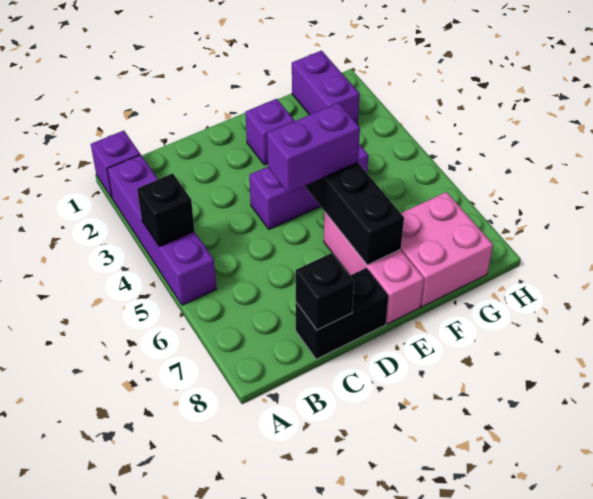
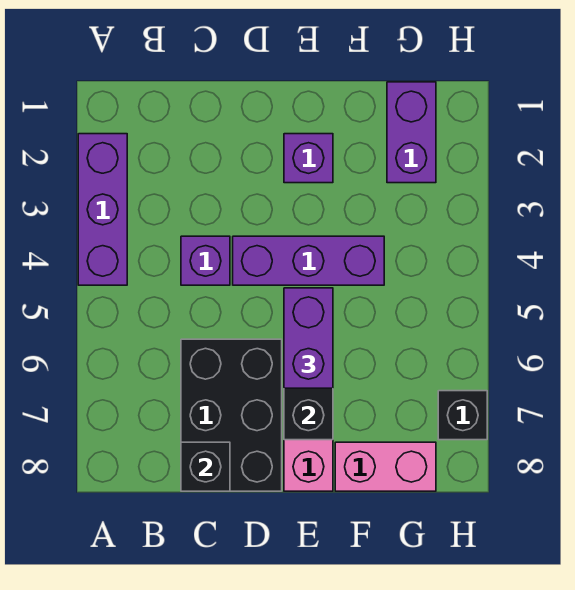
purple brick A1 level 1 -> purple brick C4 level 1
purple brick A2:A5 level 1 -> purple brick A2:A4 level 1
black brick A4 level 2 -> black brick H7 level 1
black brick C8:D8 level 1 -> black brick C6:D8 level 1
purple brick D5:E5 level 3 -> purple brick E5:E6 level 3
pink brick F7:G8 level 1 -> pink brick F8:G8 level 1

